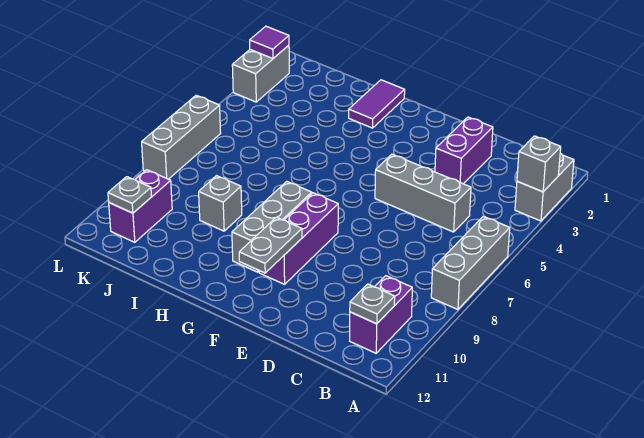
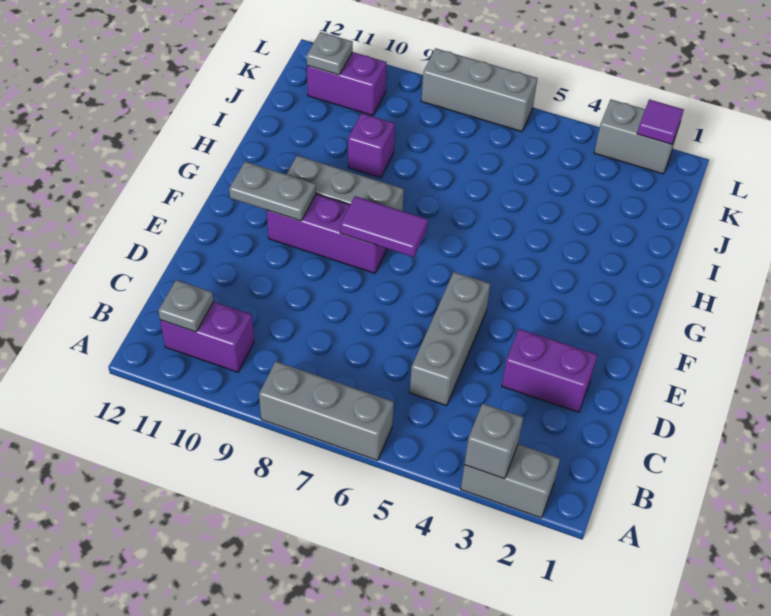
purple tile H1:H2 level 1 -> purple tile F7:F8 level 2
grey brick I9 level 1 -> purple brick I9 level 1

